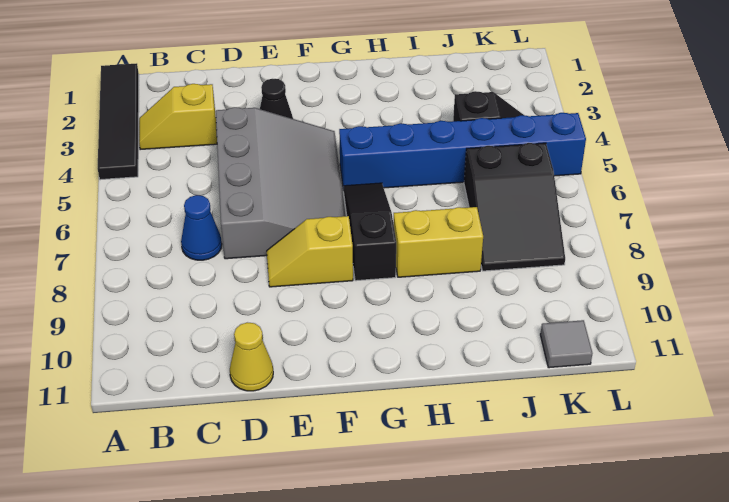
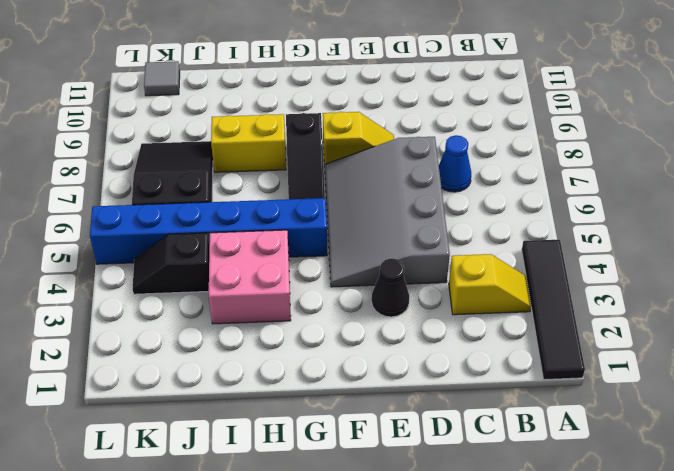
yellow cone D11 level 1 -> none
none -> pink brick H3:I4 level 1

